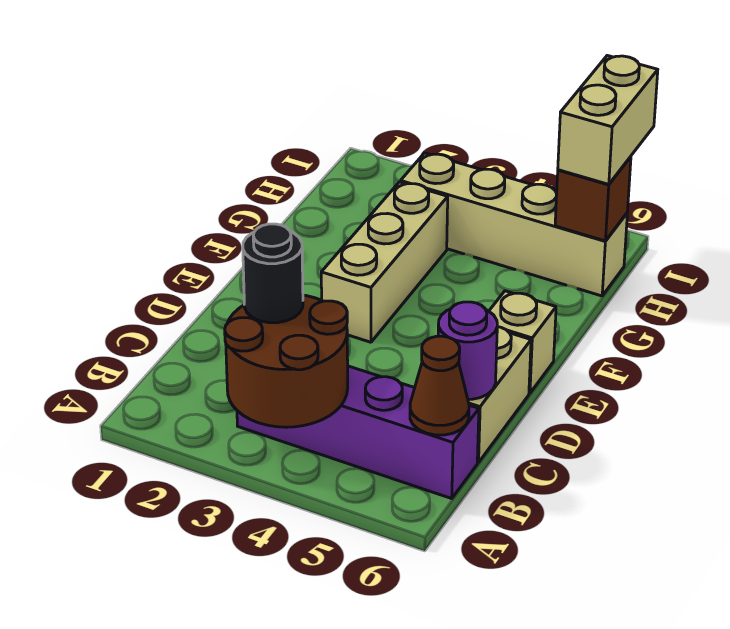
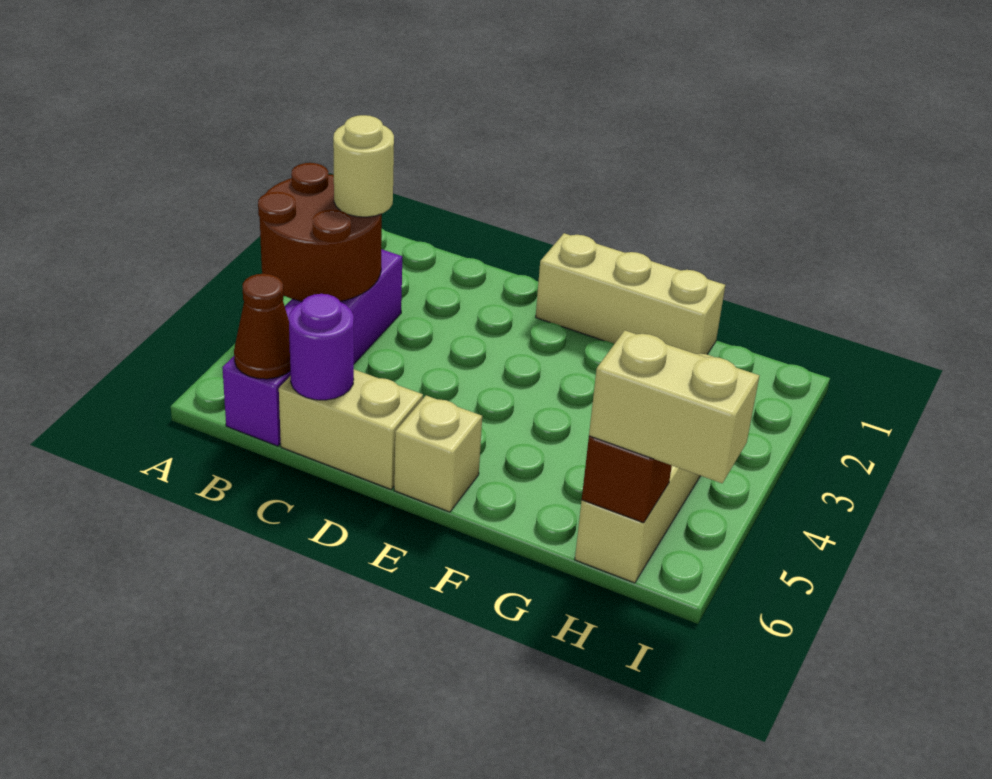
black round brick B3 level 3 -> tan round brick B3 level 3
tan brick E3:G3 level 1 -> tan brick E1:G1 level 1

